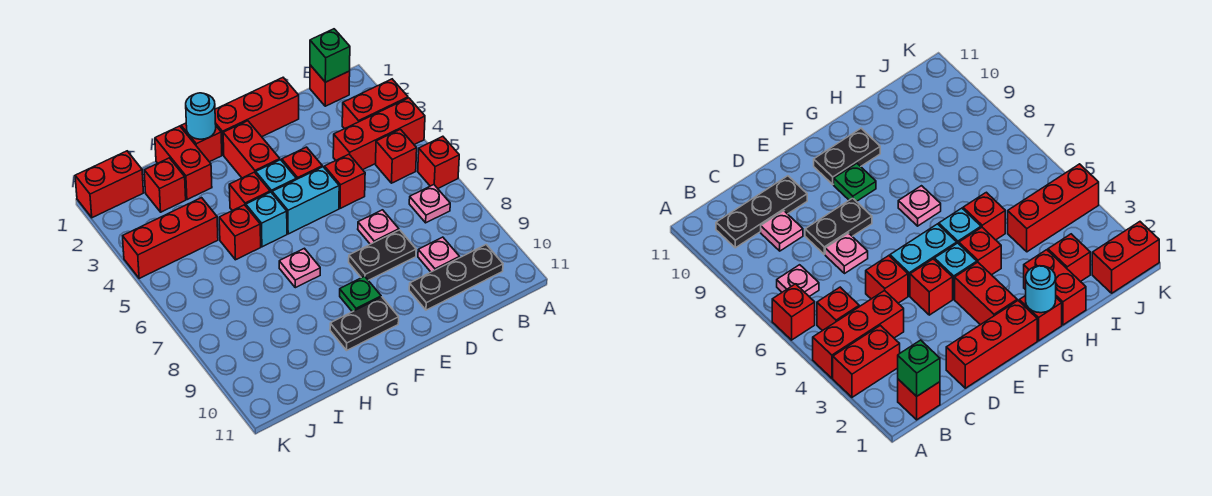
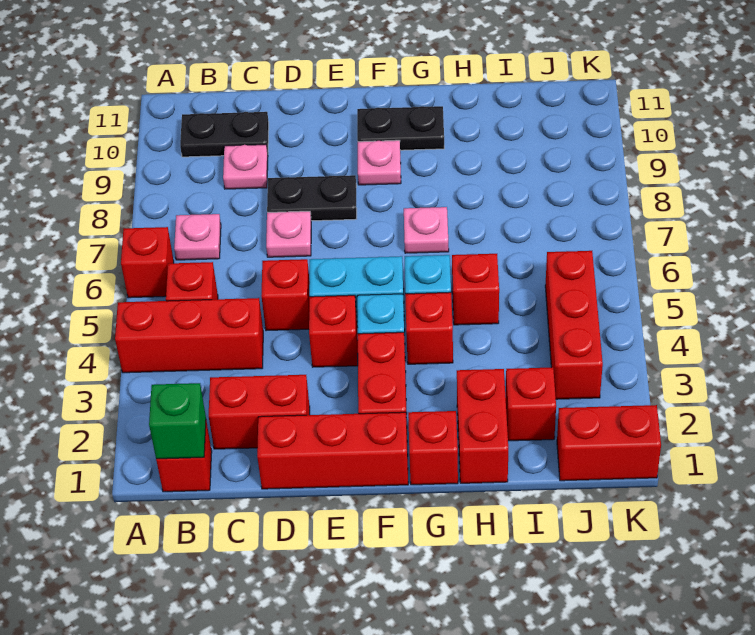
red brick A3:B3 level 1 -> red brick C2:D2 level 1
black plate B10:D10 level 1 -> black plate B10:C10 level 1
green plate F9 level 1 -> pink plate F9 level 1
cyan round brick G1 level 2 -> none
red brick I4:K4 level 1 -> red brick J3:J5 level 1

